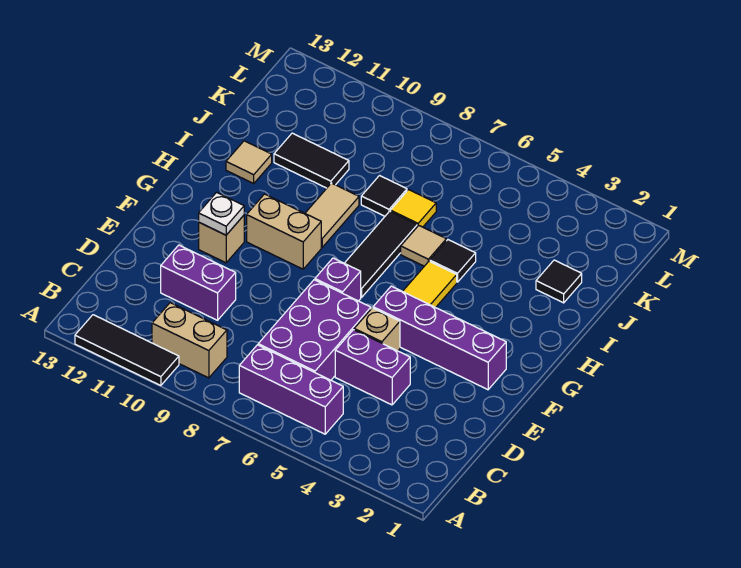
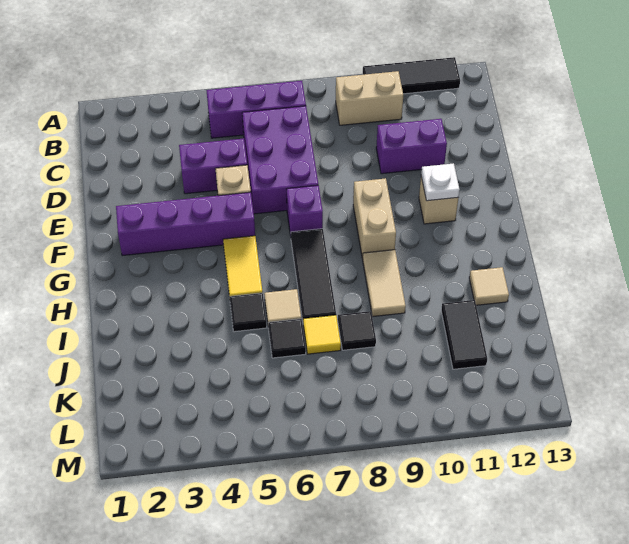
tan brick G9:G10 level 1 -> tan brick F9:G9 level 1
black tile J2 level 1 -> black tile J6 level 1
black tile J10:J11 level 1 -> black tile J11:K11 level 1

